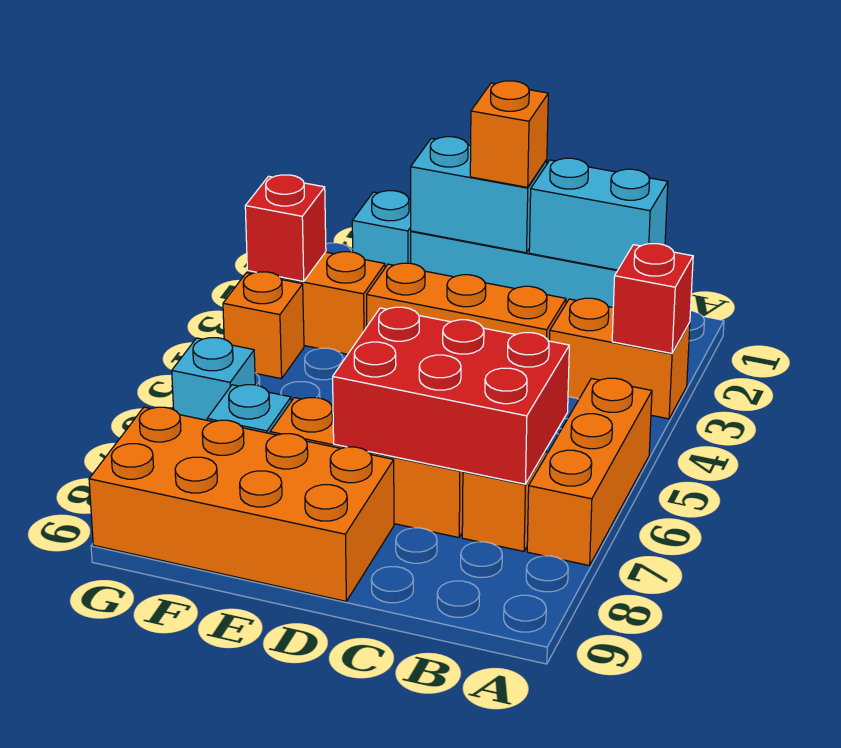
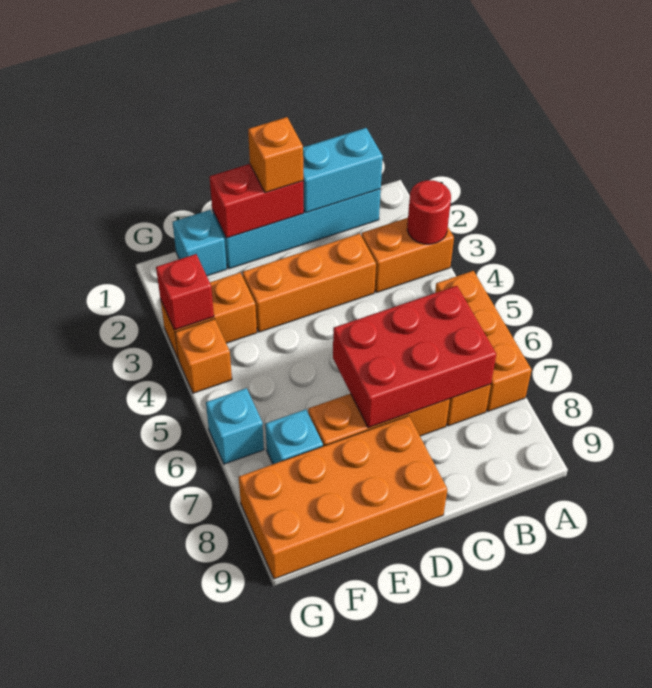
red brick A3 level 2 -> red round brick A3 level 2
cyan brick D1:E1 level 2 -> red brick D1:E1 level 2

